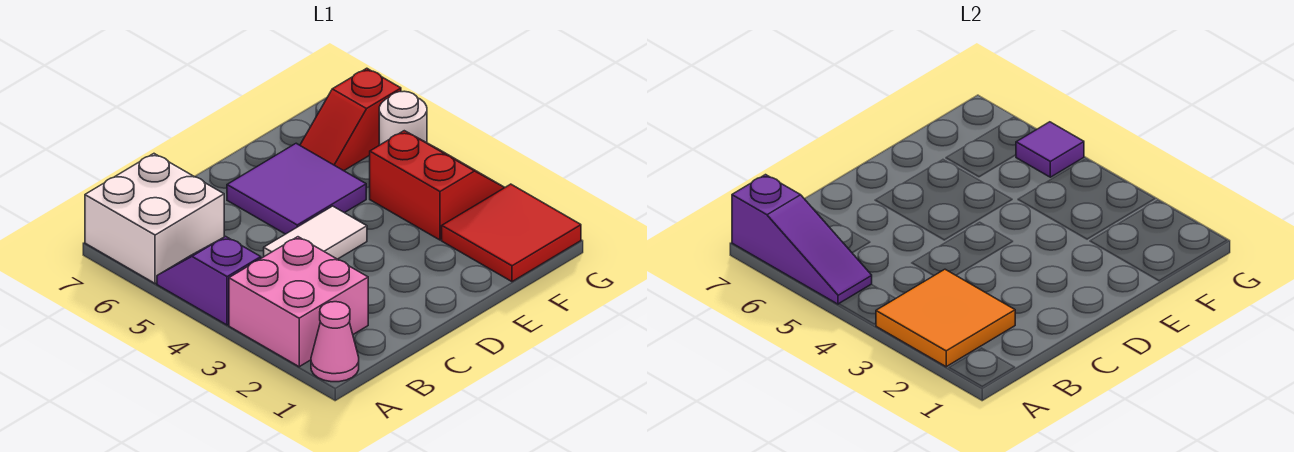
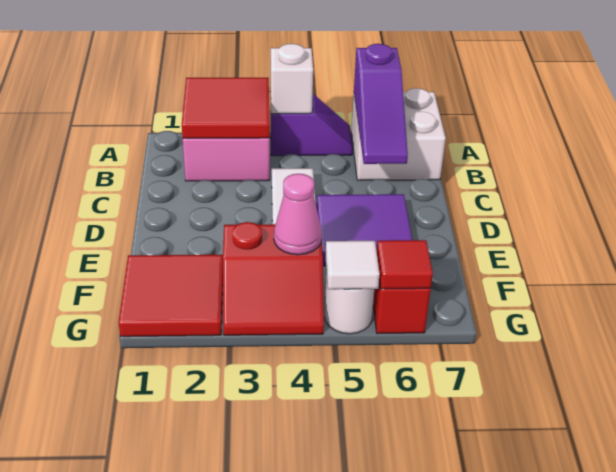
pink cone A1 level 1 -> pink cone F4 level 2
orange tile A2:B3 level 2 -> red tile A2:B3 level 2
none -> white brick A4 level 2
purple slope A5:A7 level 2 top 7 -> purple slope A6:C6 level 2 top A
purple tile G5 level 2 -> white tile G5 level 2
none -> red tile G6 level 2

